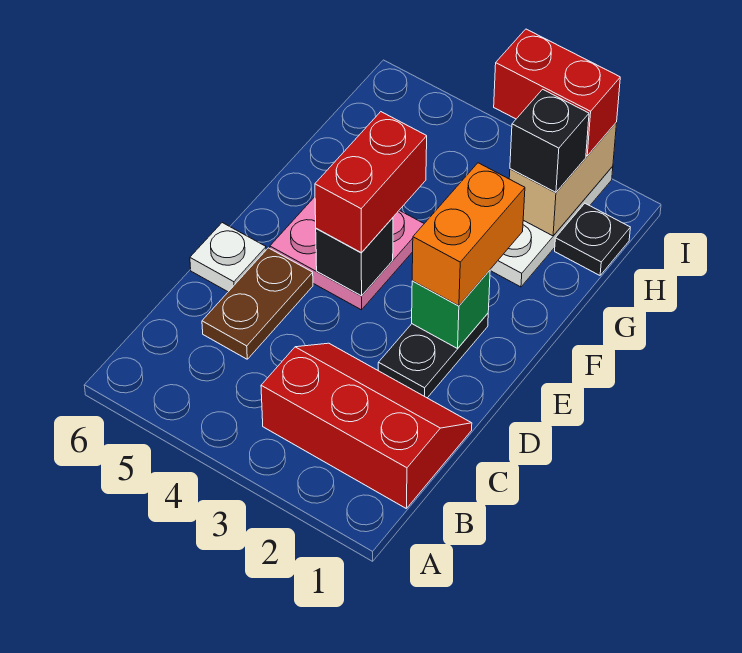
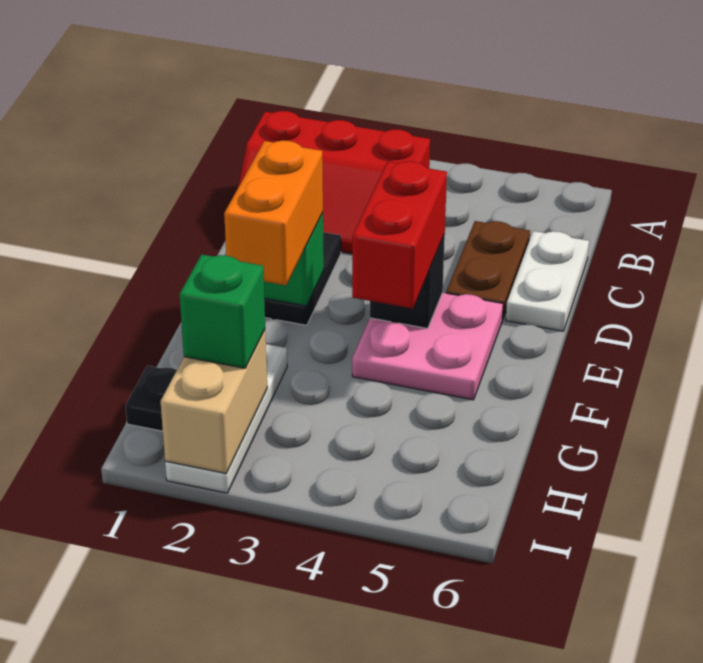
white plate D6 level 1 -> white plate C6:D6 level 1
black brick H2 level 3 -> green brick H2 level 3
red brick I2:I3 level 3 -> none

